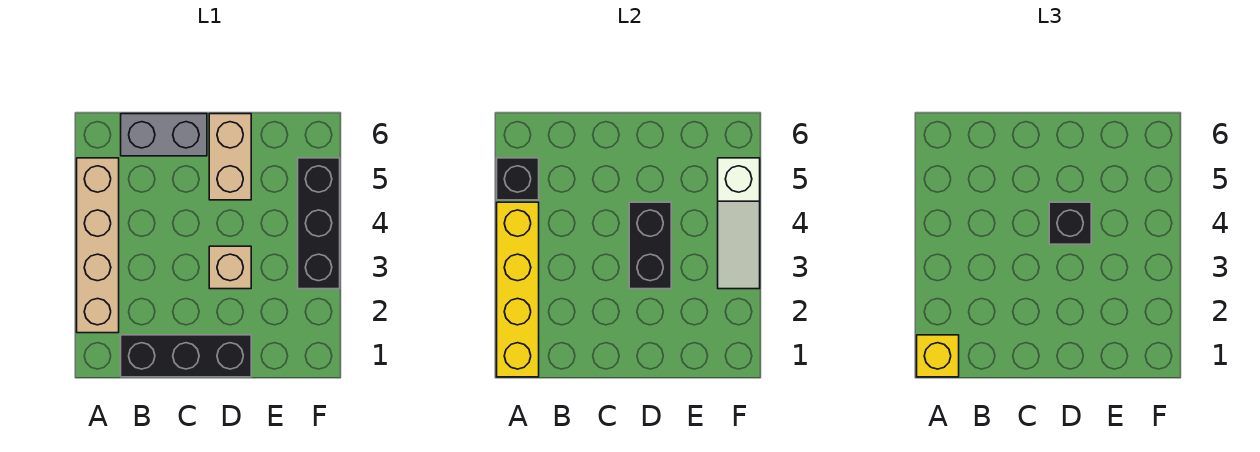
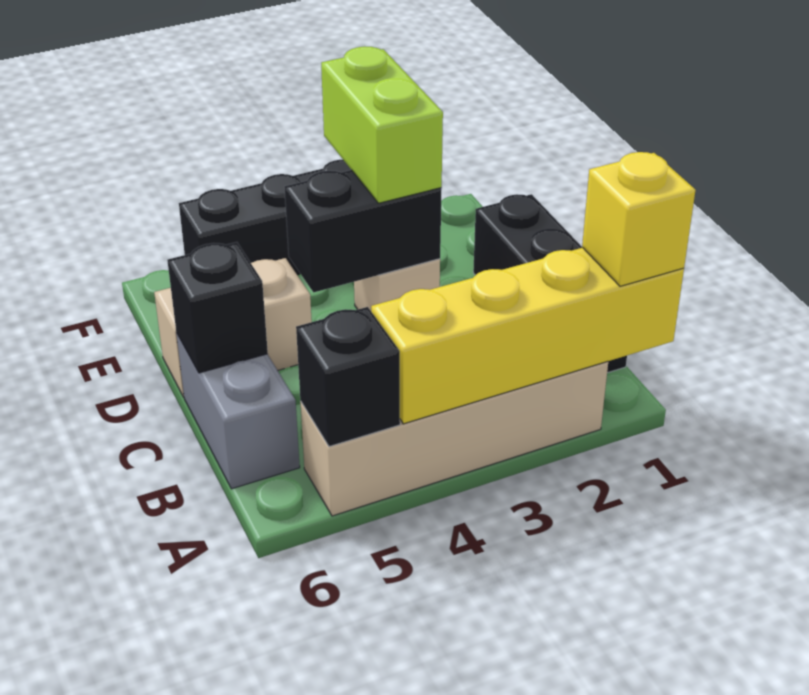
none -> lime brick D3:E3 level 3
black brick D4 level 3 -> black brick C6 level 2
white slope F3:F5 level 2 top 5 -> none

